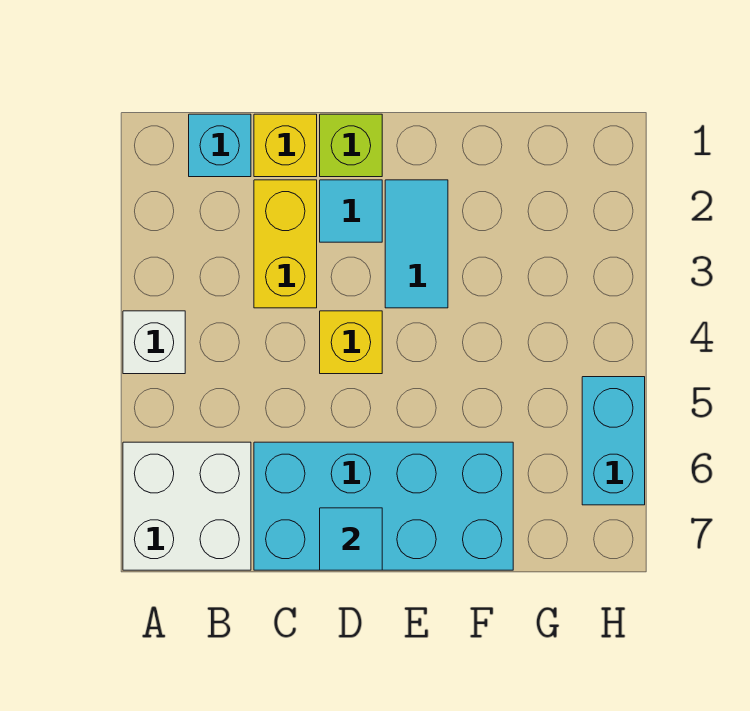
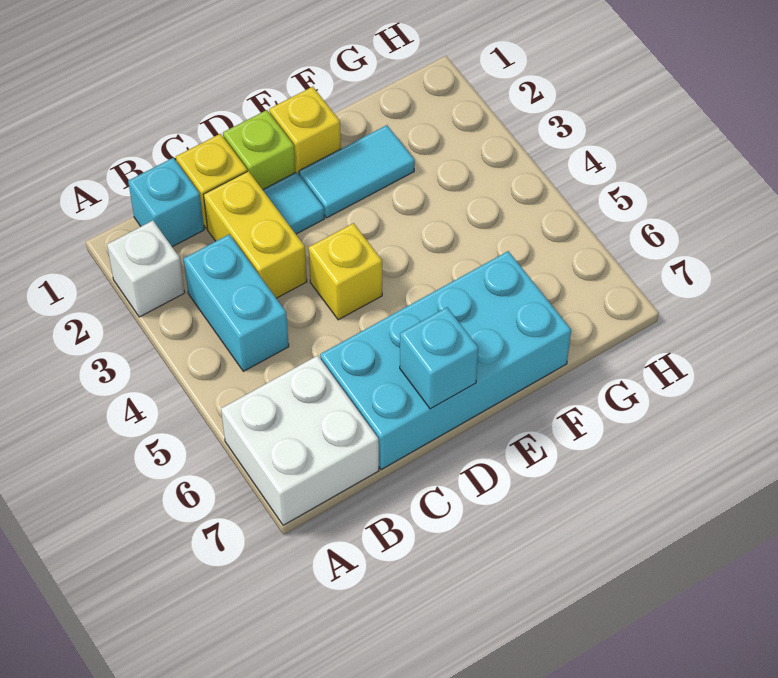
white brick A4 level 1 -> white brick A2 level 1
cyan tile D7 level 2 -> cyan brick D7 level 2
none -> yellow brick E1 level 1
cyan tile E2:E3 level 1 -> cyan tile E2:F2 level 1
cyan brick H5:H6 level 1 -> cyan brick B3:B4 level 1

